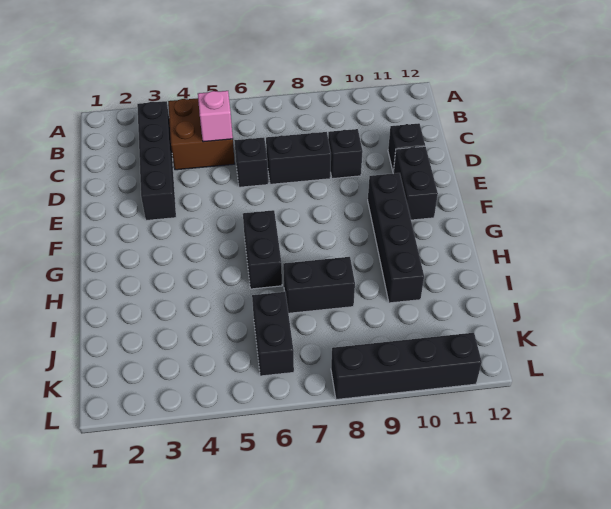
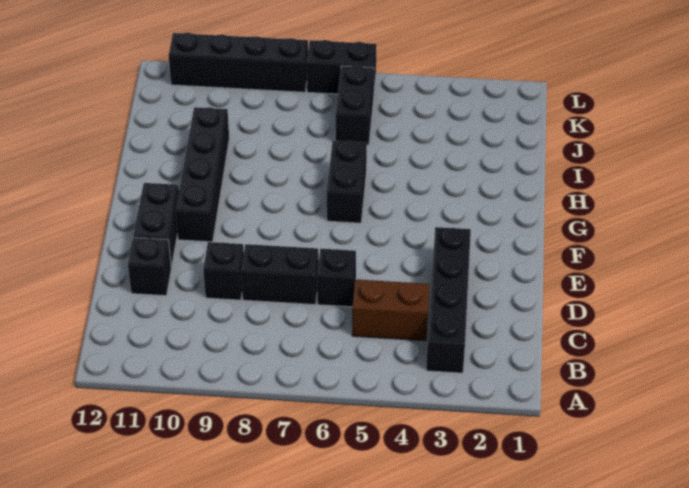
brown brick B4:C5 level 1 -> brown brick C4:C5 level 1
pink brick C5 level 2 -> none
black brick I7:I8 level 1 -> black brick L6:L7 level 1

